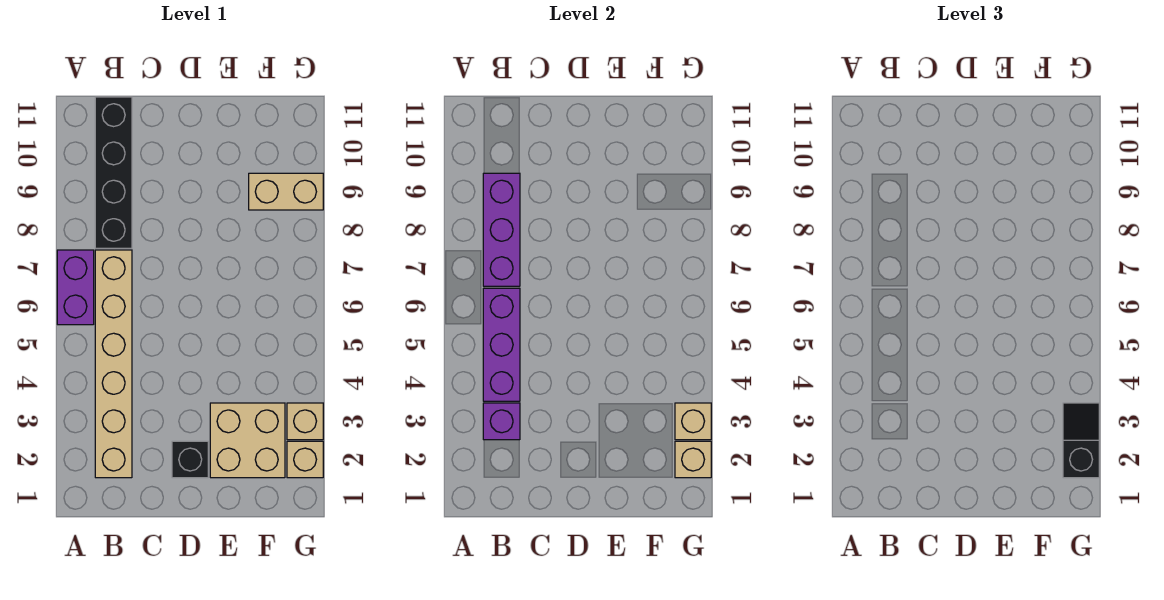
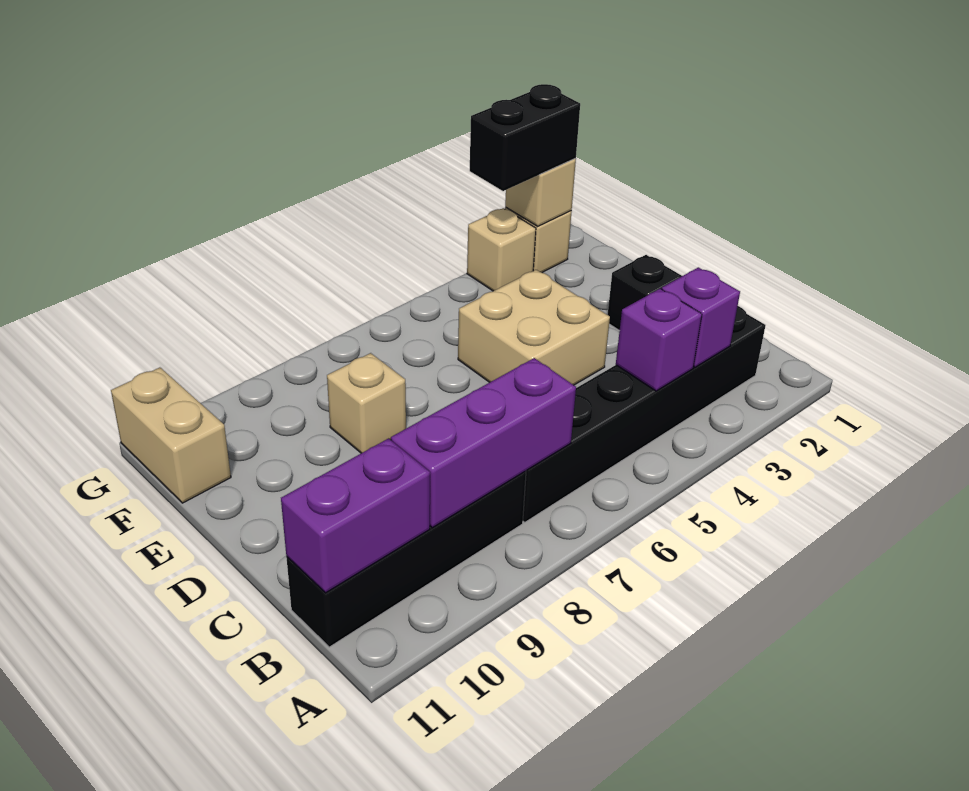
purple brick A6:A7 level 1 -> purple brick B10:B11 level 2
tan brick B2:B7 level 1 -> black brick B2:B7 level 1
purple brick B4:B6 level 2 -> purple brick B4 level 2
tan brick E2:F3 level 1 -> tan brick D4:E5 level 1
tan brick F9:G9 level 1 -> tan brick F11:G11 level 1
black slope G2:G3 level 3 top 2 -> black brick G2:G3 level 3
tan brick G3 level 2 -> tan brick E8 level 1

